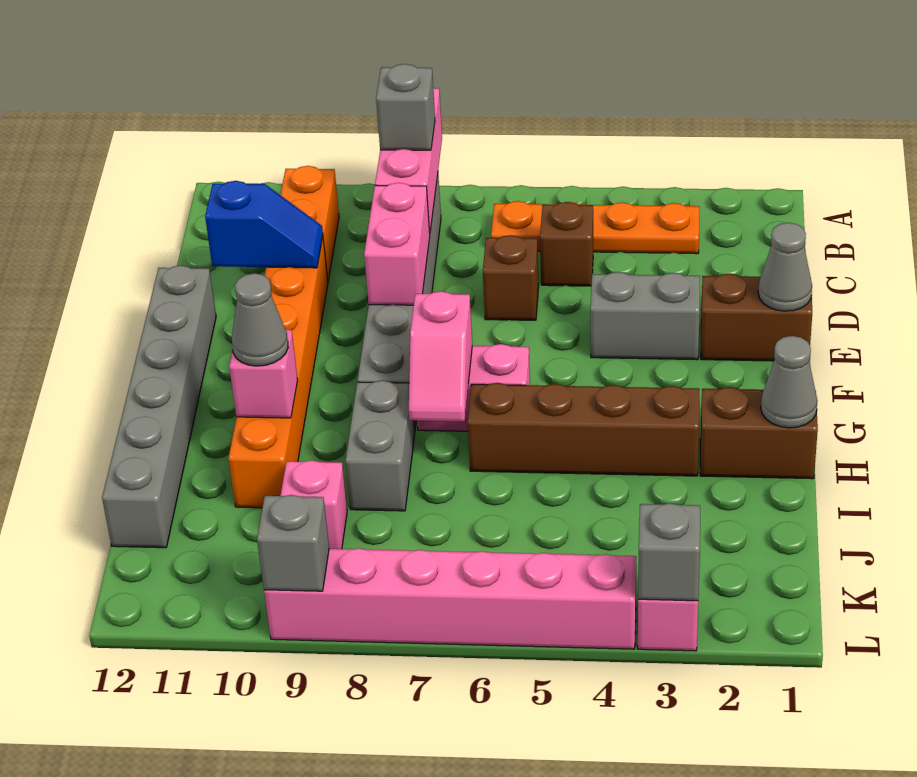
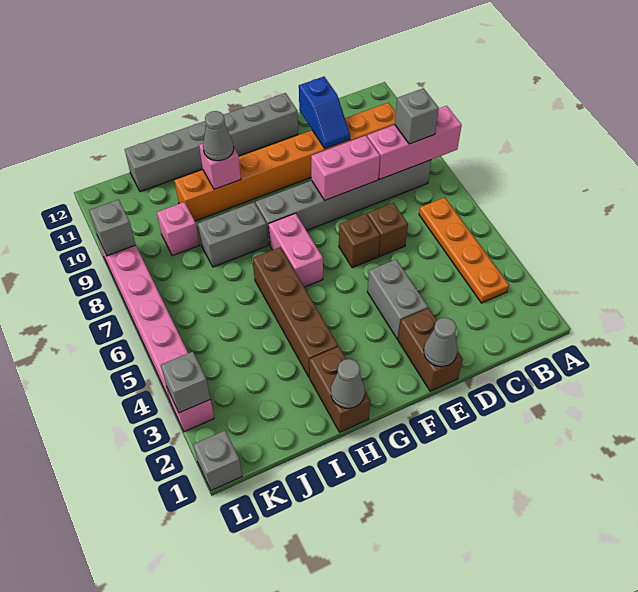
brown brick C5 level 1 -> brown brick E6 level 1
pink slope G7:H7 level 2 top G -> none
none -> grey brick L1 level 1

